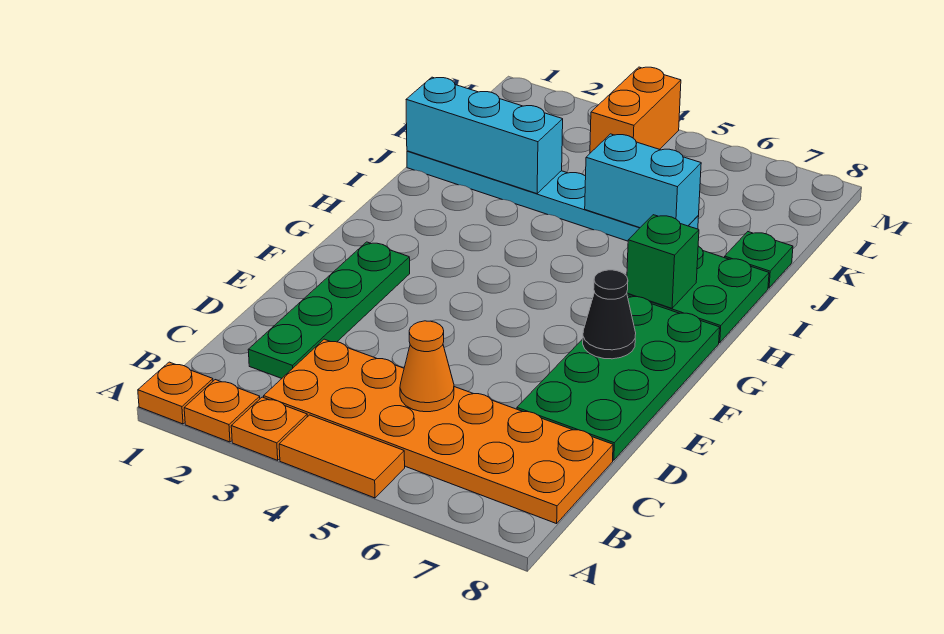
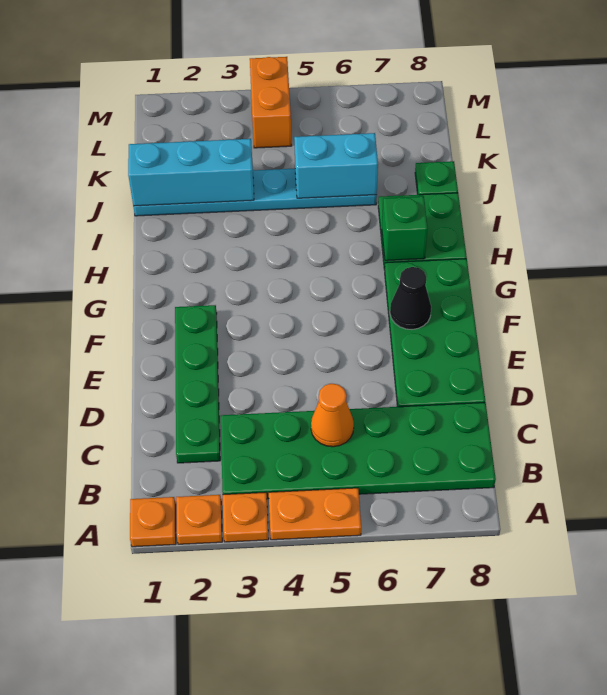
orange tile A4:A5 level 1 -> orange plate A4:A5 level 1
orange plate B3:C8 level 1 -> green plate B3:C8 level 1

